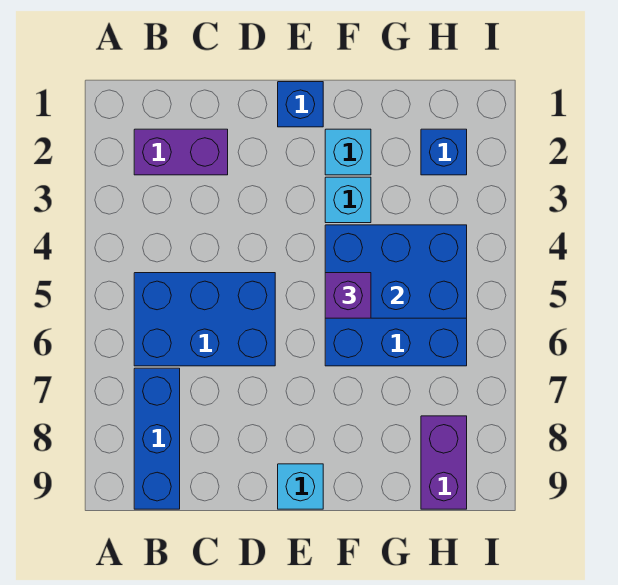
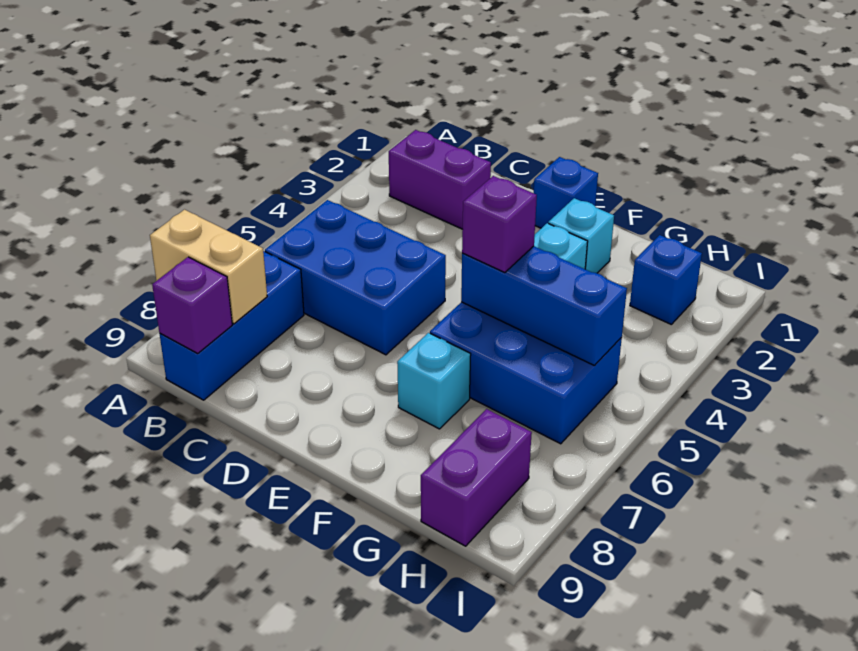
none -> tan brick A8:B8 level 2
none -> purple brick B9 level 2
cyan brick E9 level 1 -> cyan brick F7 level 1
blue brick F4:H5 level 2 -> blue brick F5:H5 level 2

